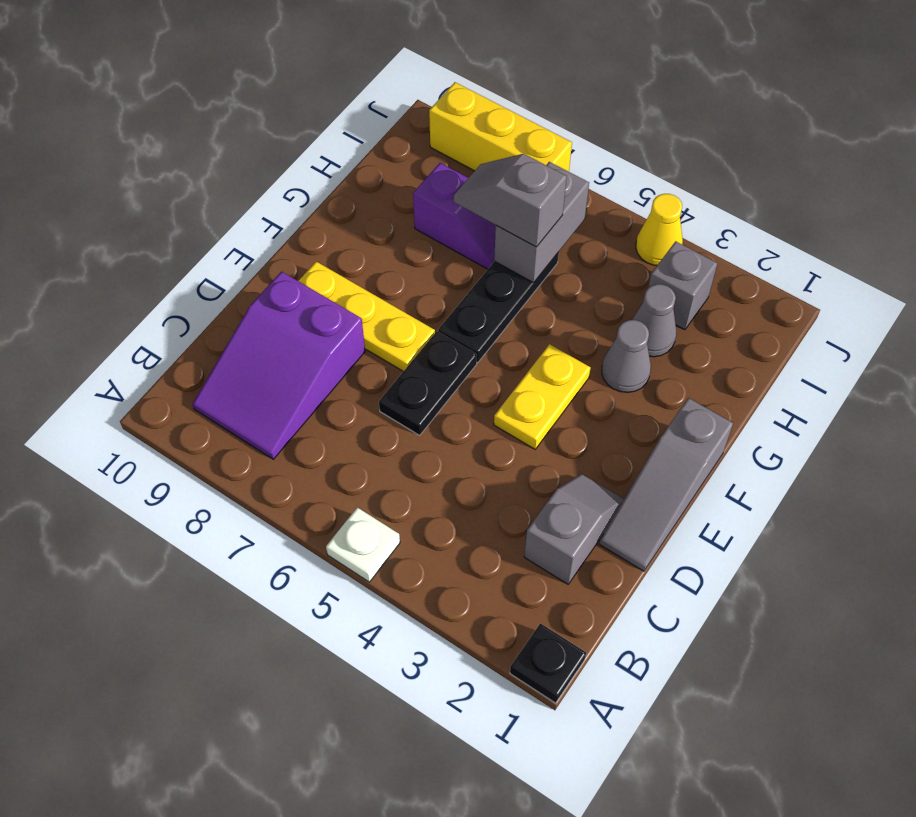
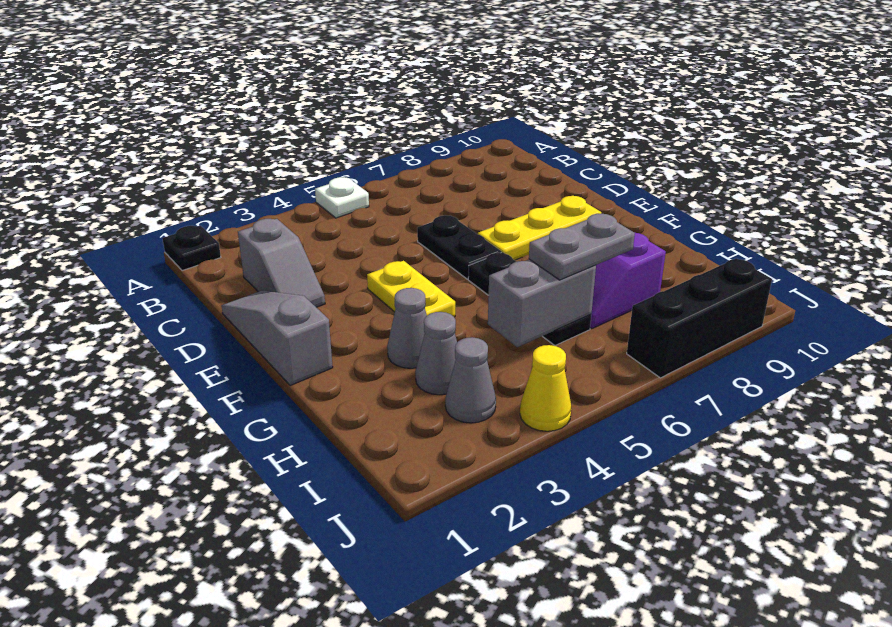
purple slope B8:D9 level 1 top D -> none
grey brick H6:I6 level 2 -> grey brick H5:H6 level 2
grey slope H6:H7 level 3 top 6 -> grey plate H6:H7 level 3
grey brick I3 level 1 -> grey cone I3 level 1
yellow brick J7:J9 level 1 -> black brick J7:J9 level 1

